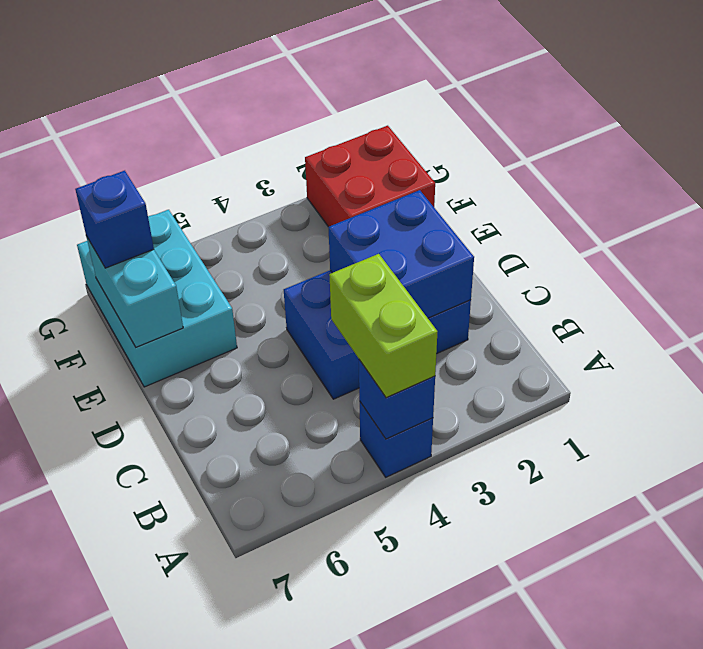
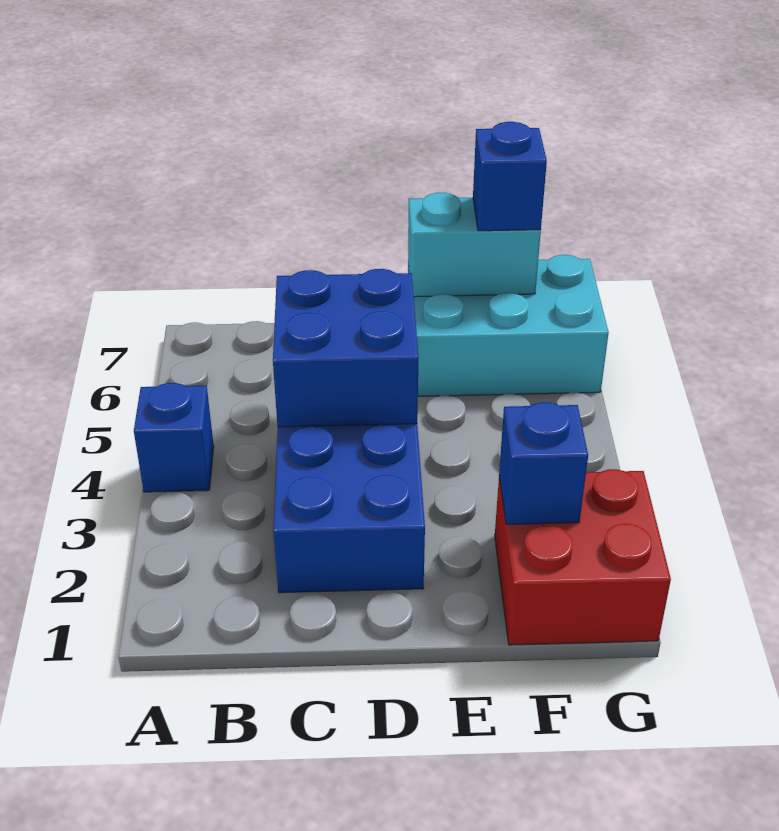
blue brick A4 level 2 -> blue brick F2 level 2
lime brick A4:B4 level 3 -> none
blue brick C2:D3 level 2 -> blue brick C4:D5 level 2

